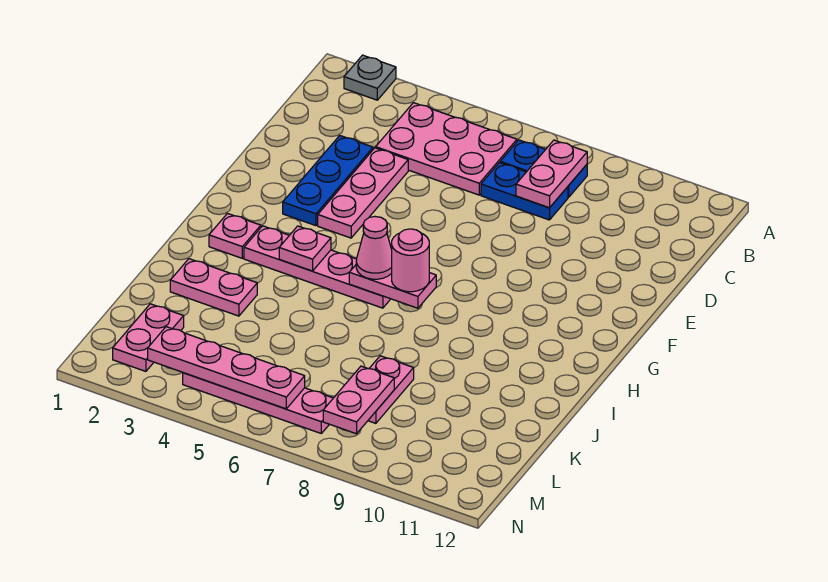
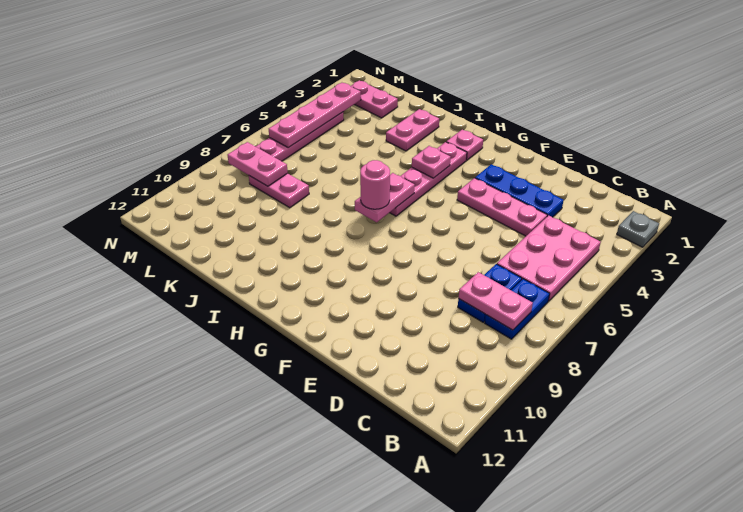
pink cone H6 level 3 -> none

